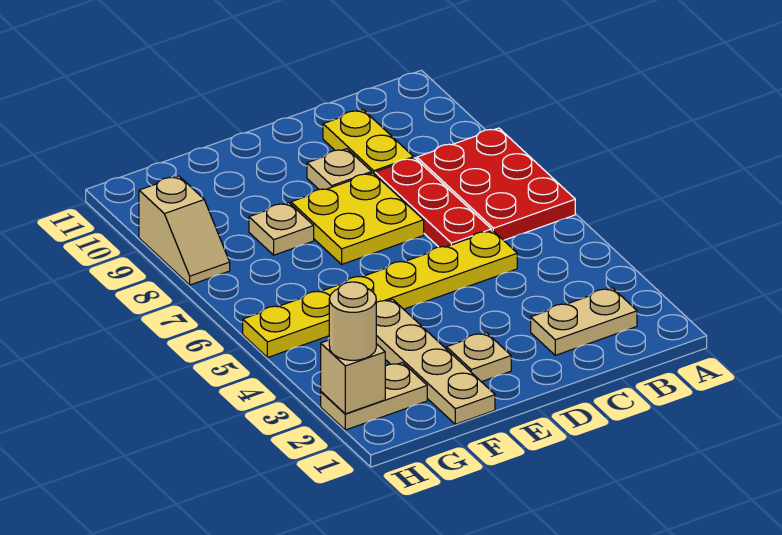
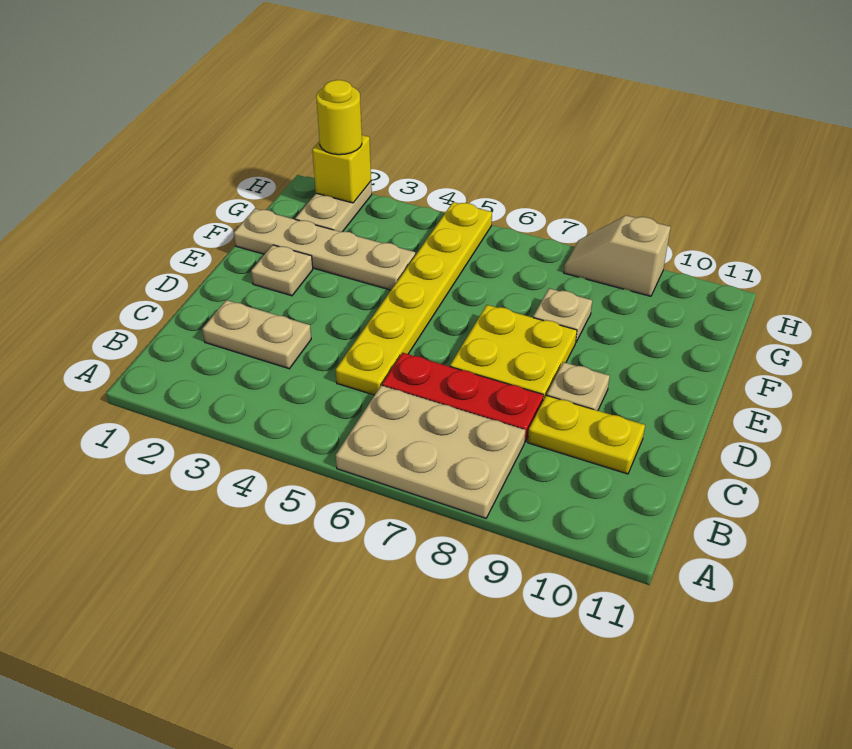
red plate A6:B8 level 1 -> tan plate A6:B8 level 1
tan plate B2:C2 level 1 -> tan plate C2:C3 level 1
tan brick H2 level 2 -> yellow brick H2 level 2
tan round brick H2 level 3 -> yellow round brick H2 level 3

